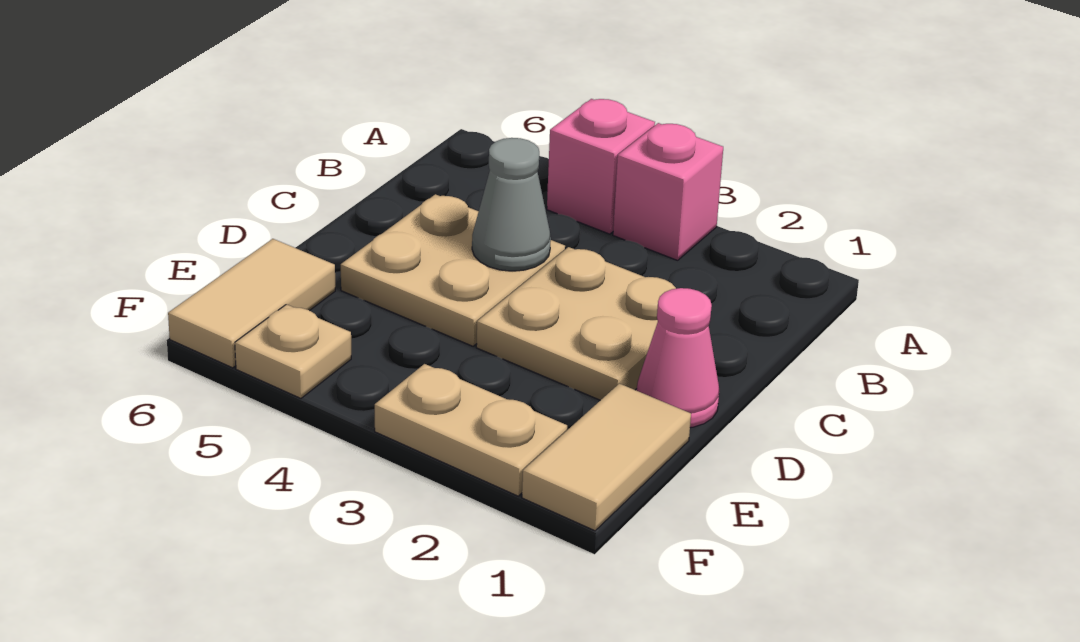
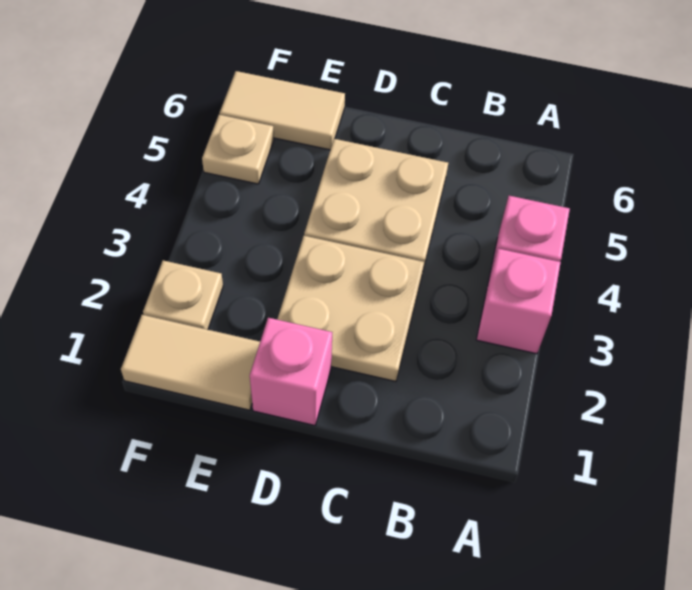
grey cone C4 level 2 -> none
pink cone D1 level 1 -> pink brick D1 level 1
tan plate F2:F3 level 1 -> tan plate F2 level 1

